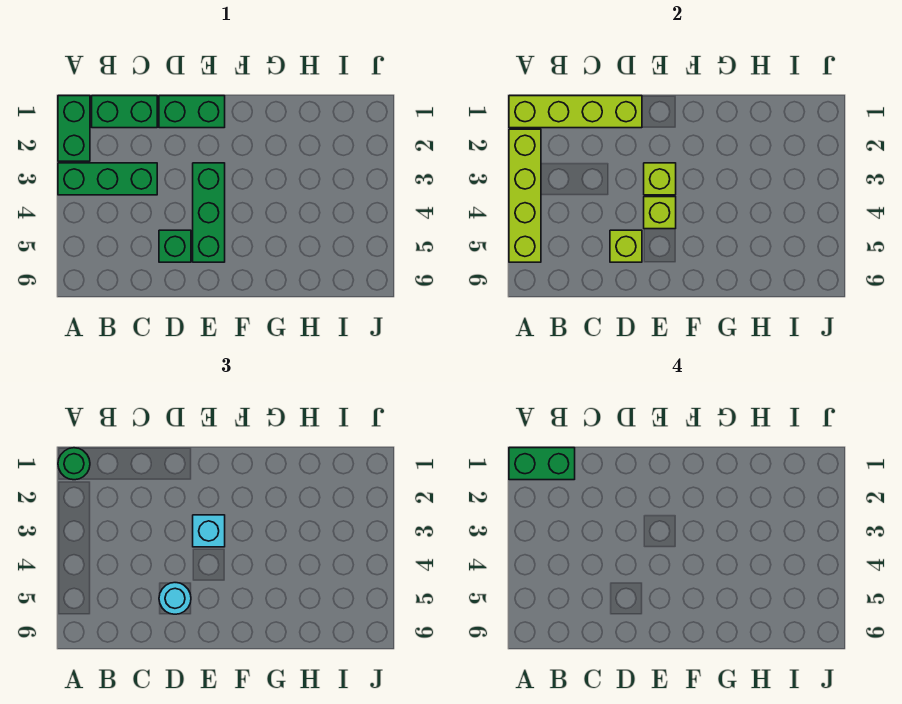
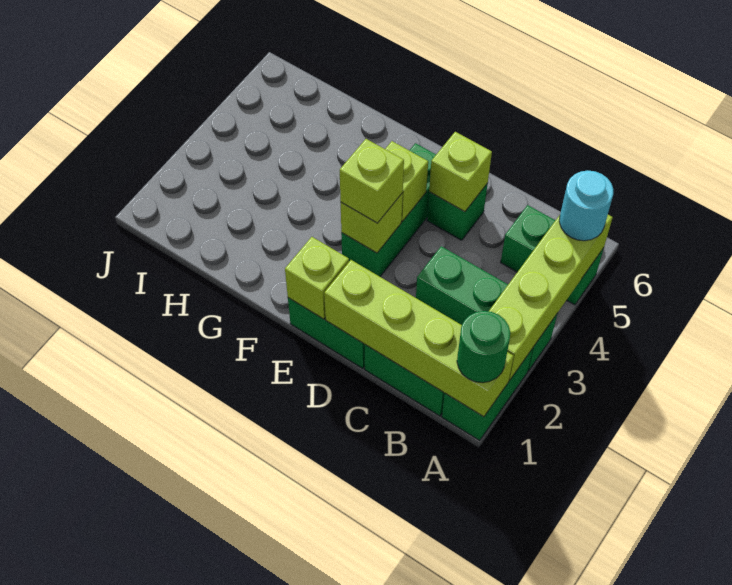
green brick A1:B1 level 4 -> green brick A5:B5 level 1
cyan round brick D5 level 3 -> cyan round brick A5 level 3
none -> lime brick E1 level 2
cyan brick E3 level 3 -> lime brick E3 level 3

